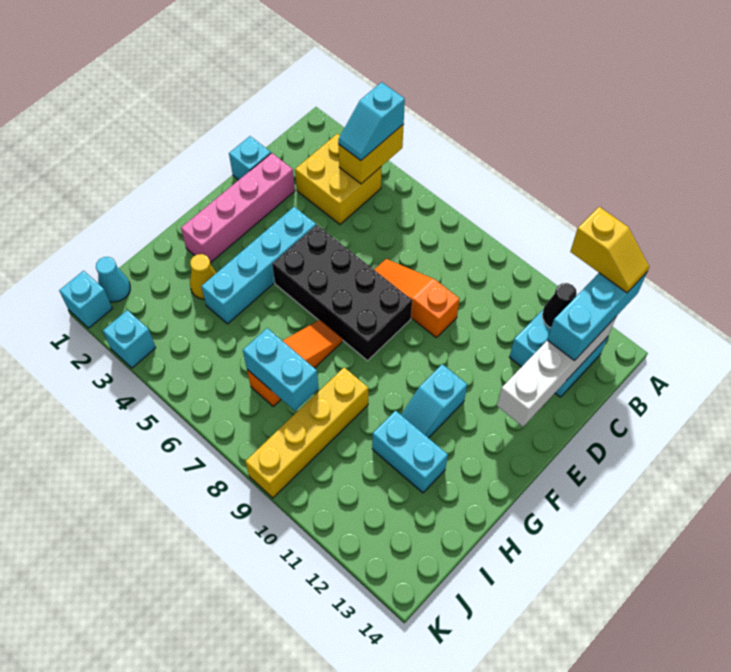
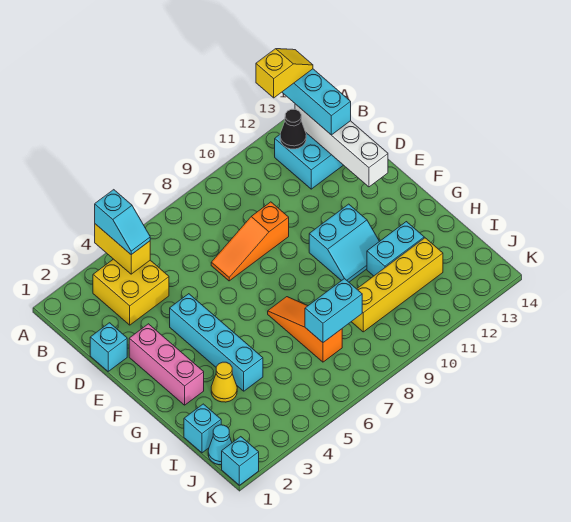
pink brick D2:G2 level 1 -> pink brick E2:G2 level 1
black brick E5:F8 level 1 -> none
cyan slope F11:G11 level 1 top F -> cyan slope F10:G11 level 1 top F
yellow brick H9:K9 level 1 -> yellow brick I9:I12 level 1
cyan brick K3 level 1 -> cyan brick I1 level 1

